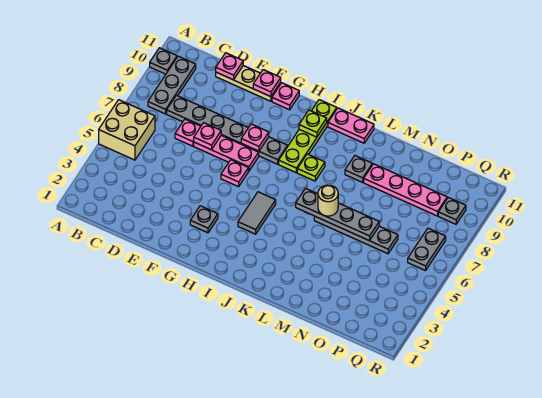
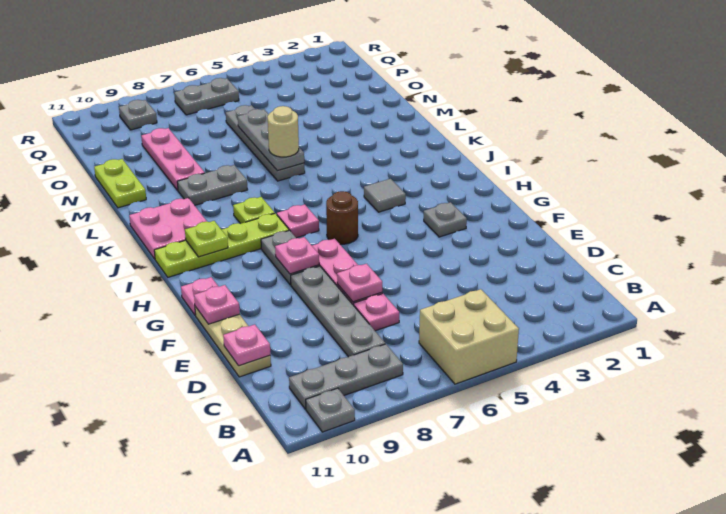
pink plate G6 level 1 -> pink plate I7 level 1
none -> brown round brick H6 level 1
grey tile I4:I5 level 1 -> grey tile I4 level 1
pink plate J11:K11 level 1 -> pink plate J10:K11 level 1
grey plate K6:N6 level 2 -> grey plate L6:N6 level 2
grey plate L9 level 1 -> grey plate L8:L9 level 1
pink plate M9:P9 level 1 -> pink plate M9:O9 level 1
none -> lime plate M11:N11 level 1

